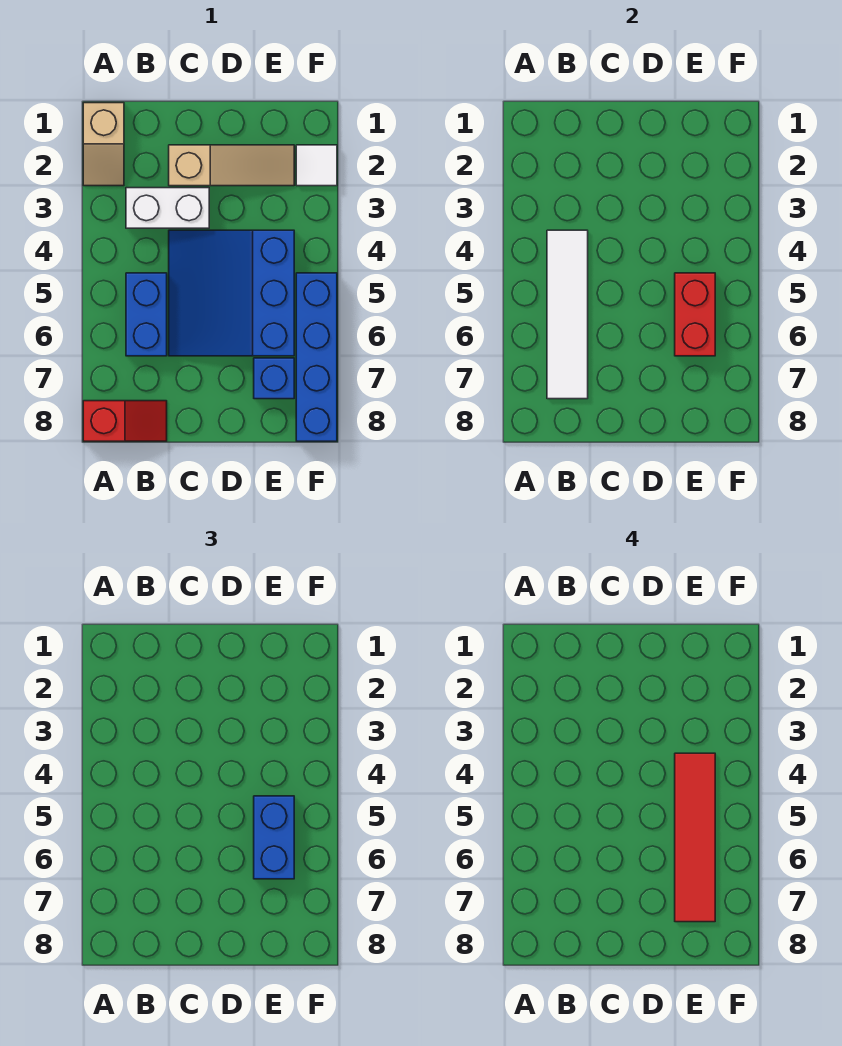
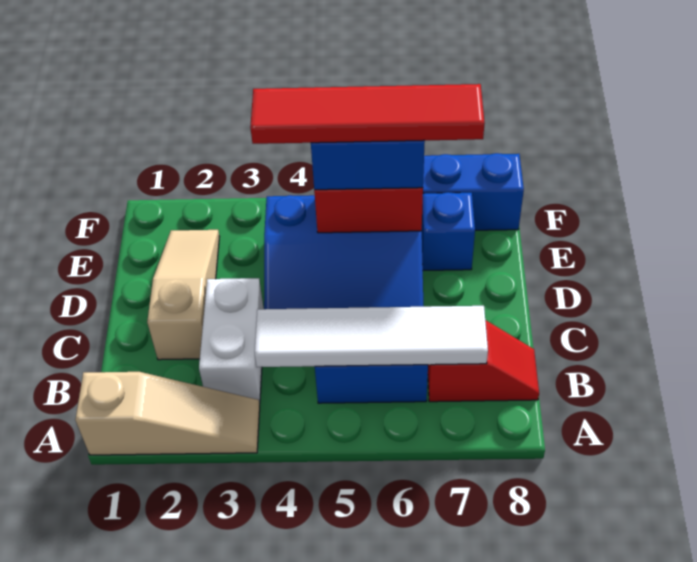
tan slope A1:A2 level 1 top 1 -> tan slope A1:A3 level 1 top 1
red slope A8:B8 level 1 top A -> red slope B7:B8 level 1 top 7
white tile F2 level 1 -> none

